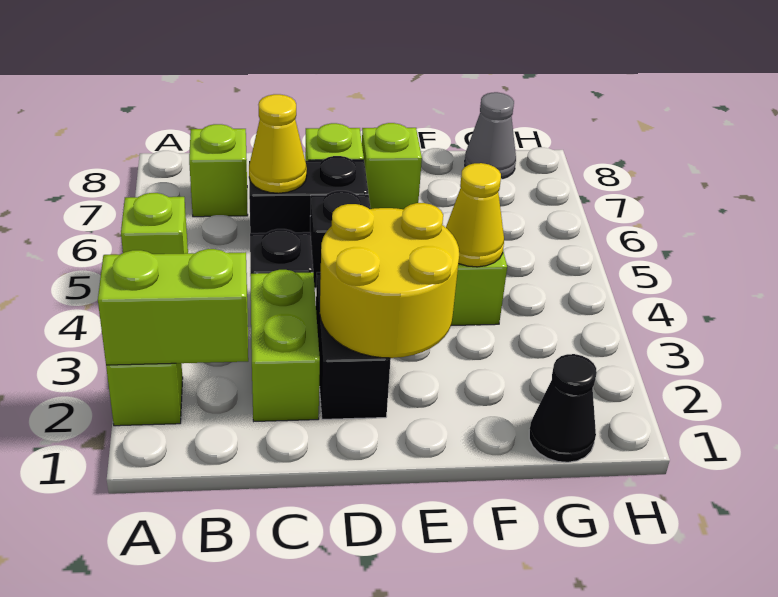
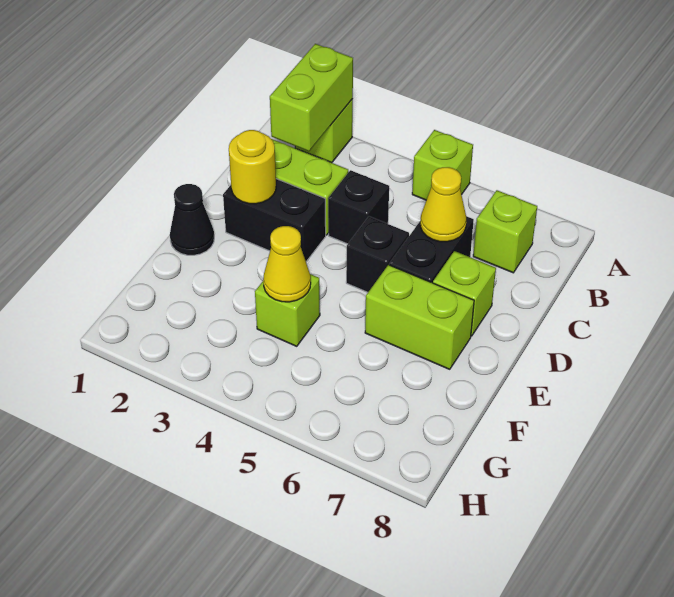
yellow round brick D2:E3 level 2 -> yellow round brick D2 level 2
lime brick E7 level 1 -> lime brick E6:E7 level 1
black cone G1 level 1 -> black cone E1 level 1
grey cone G8 level 1 -> none

